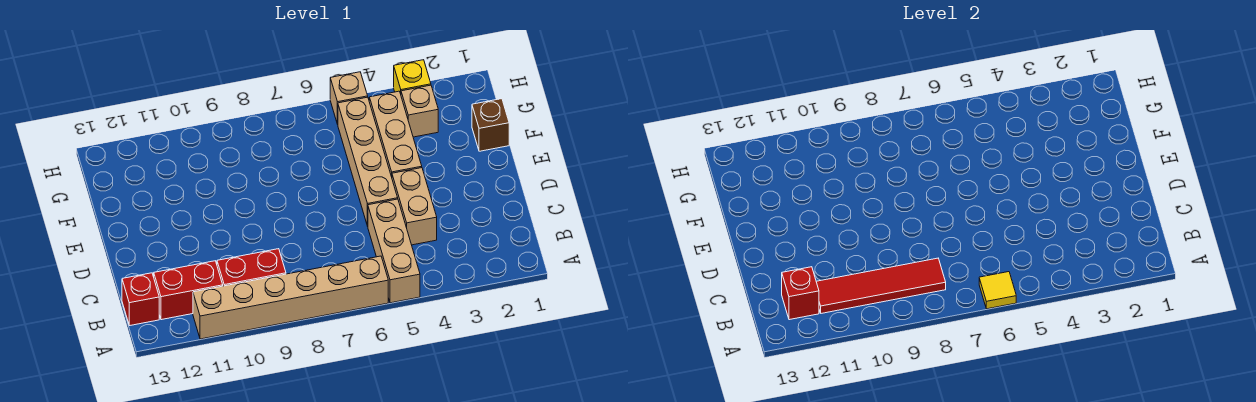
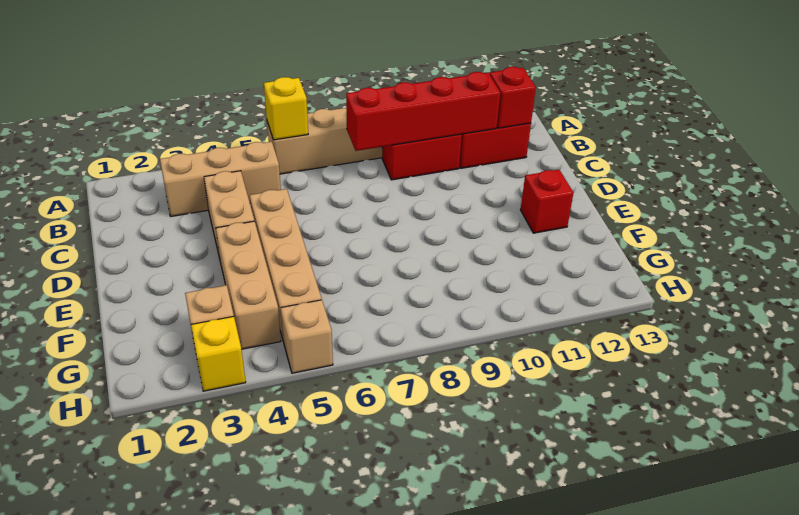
tan brick A5:C5 level 1 -> tan brick B3:B5 level 1
yellow tile A6 level 2 -> yellow brick A6 level 2
red tile B8:B11 level 2 -> red brick B8:B11 level 2
red brick B13 level 1 -> red brick E12 level 1
brown brick F1 level 1 -> none

